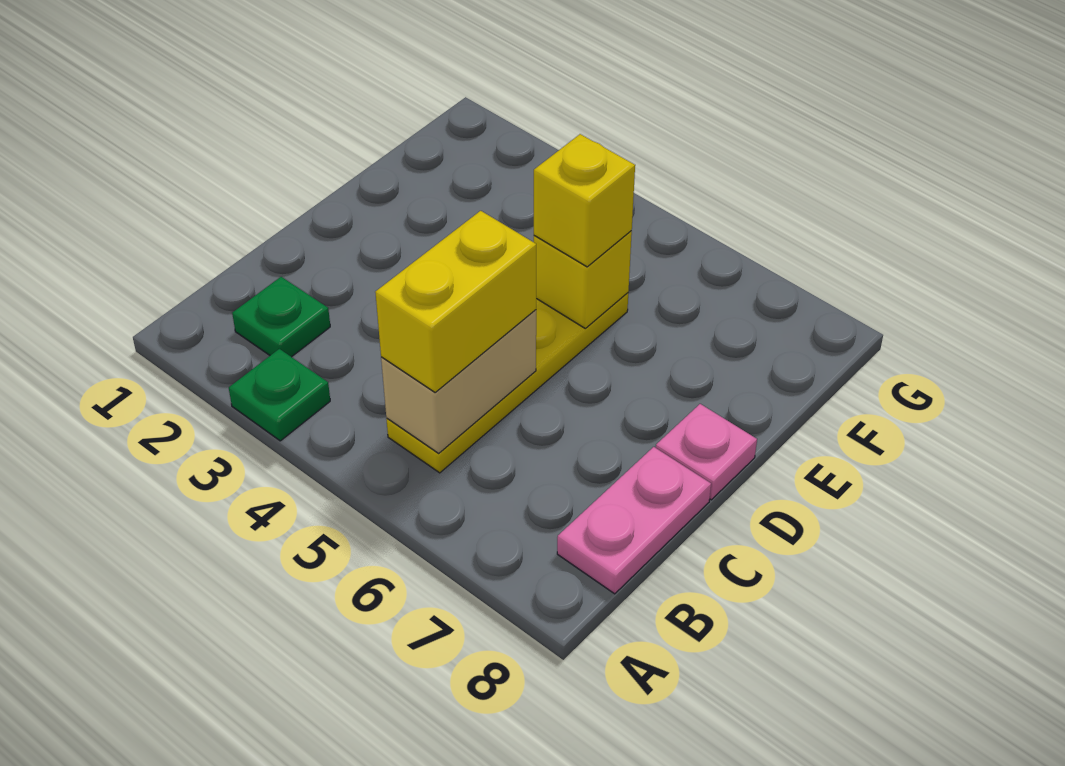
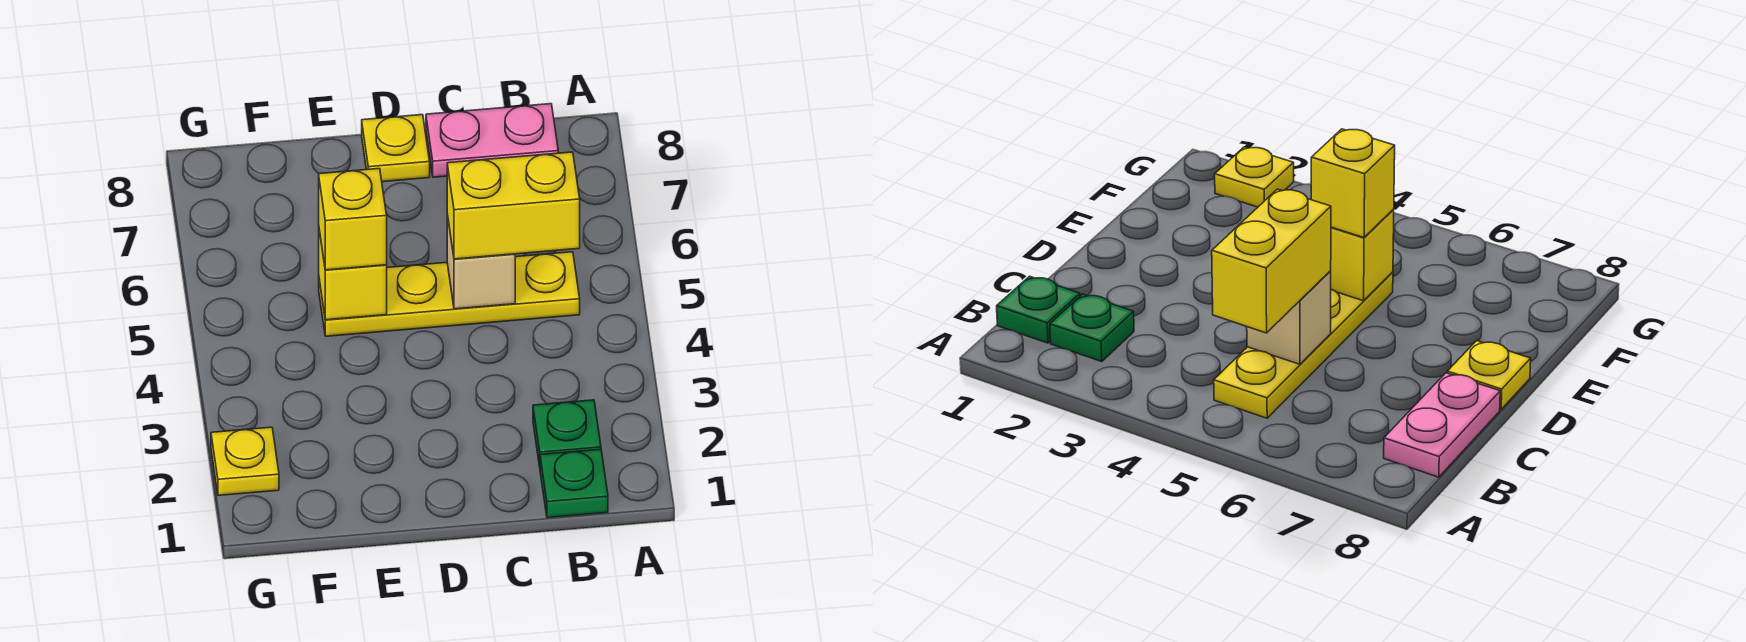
green plate A3 level 1 -> green plate B1 level 1
tan brick B5:C5 level 2 -> tan brick C5 level 2
pink plate D8 level 1 -> yellow plate D8 level 1
none -> yellow plate G2 level 1

